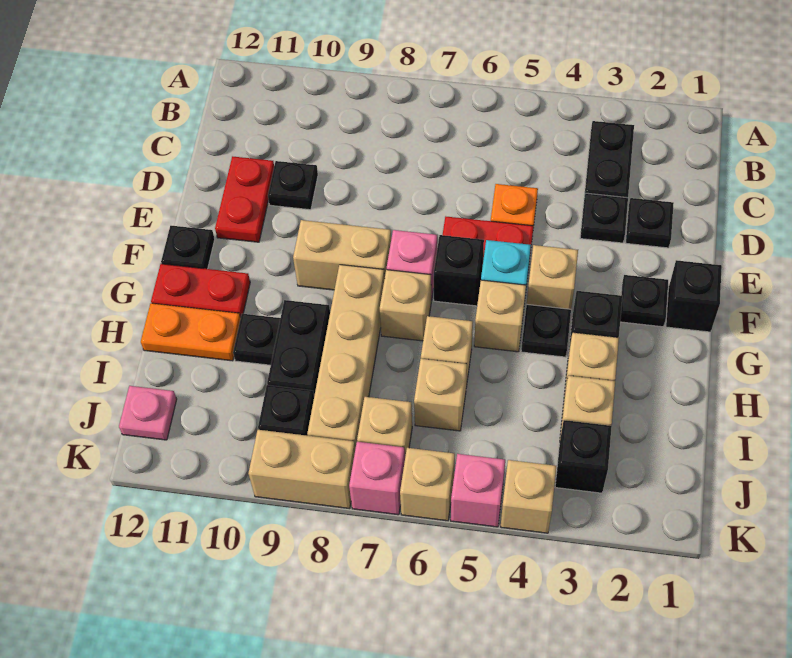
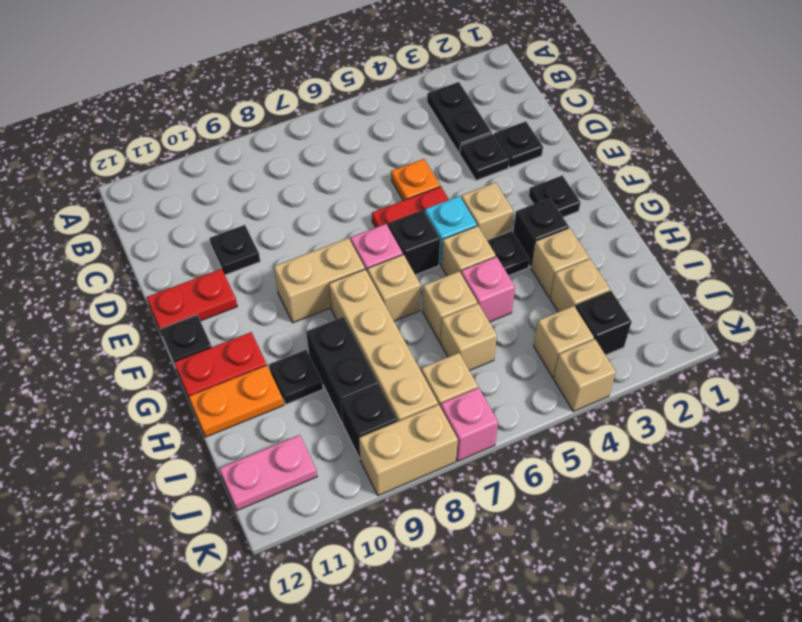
red plate D11:E11 level 1 -> red plate E11:E12 level 1
black brick F1 level 1 -> none
pink plate J12 level 1 -> pink plate J11:J12 level 1
pink brick K5 level 1 -> pink brick H5 level 1
tan brick K6 level 1 -> tan brick J4 level 1

